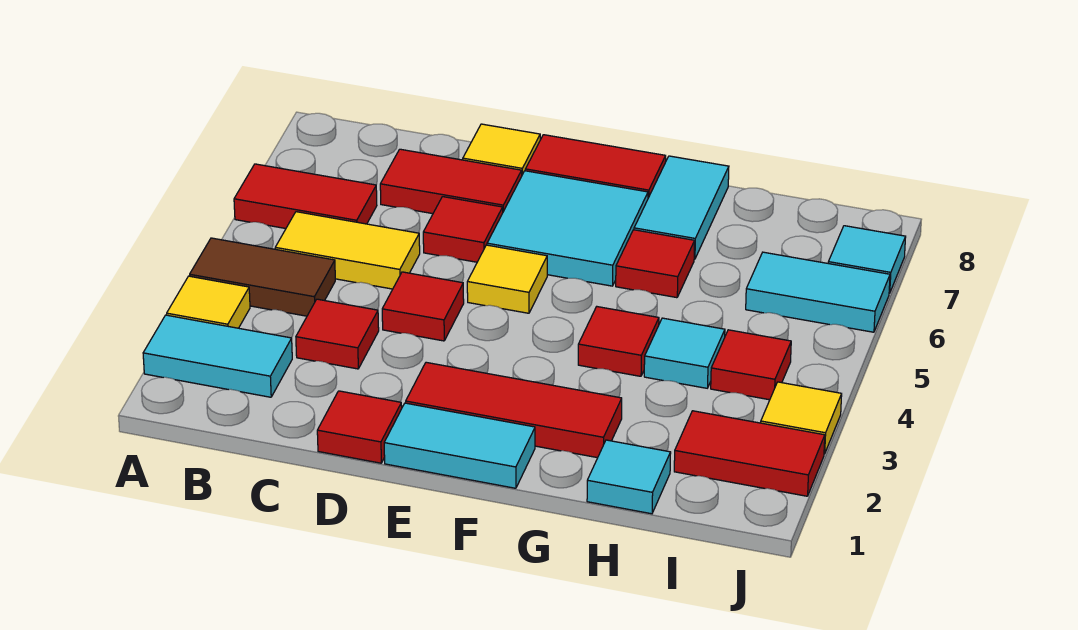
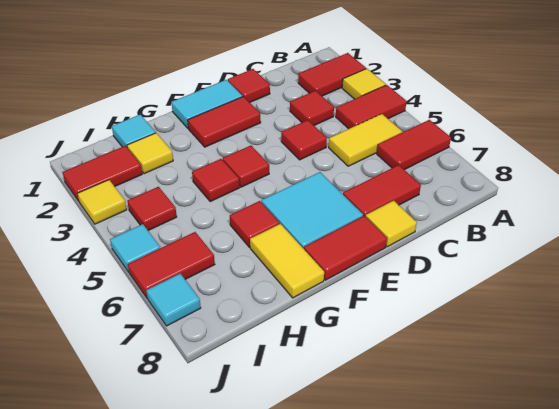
cyan tile A2:B2 level 1 -> red tile A2:B2 level 1
brown tile A4:B4 level 1 -> red tile A4:B4 level 1
red tile D6 level 1 -> red tile F4 level 1
red tile E2:G2 level 1 -> red tile E2:F2 level 1
yellow tile E5 level 1 -> yellow tile H2 level 1
cyan tile G7:G8 level 1 -> yellow tile G7:G8 level 1
cyan tile H4 level 1 -> cyan tile J5 level 1
cyan tile I6:J6 level 1 -> red tile I6:J6 level 1

